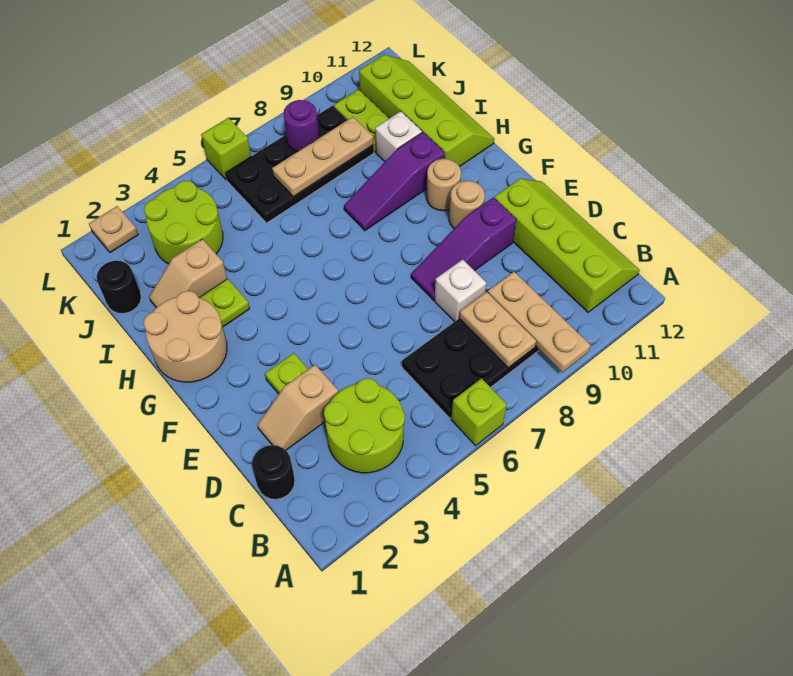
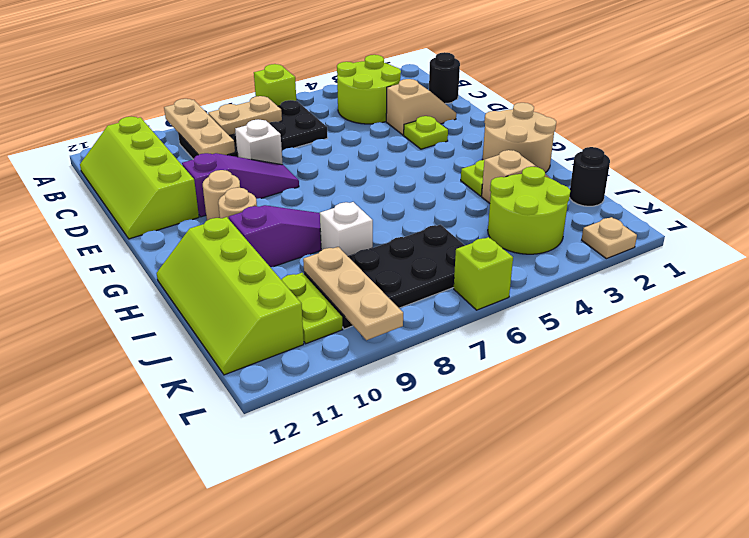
tan plate B8:C8 level 2 -> tan plate B7:B8 level 2
white brick I10 level 1 -> white brick I8 level 1
tan plate J7:J9 level 2 -> tan plate J9:L9 level 2
purple round brick K8 level 2 -> none

